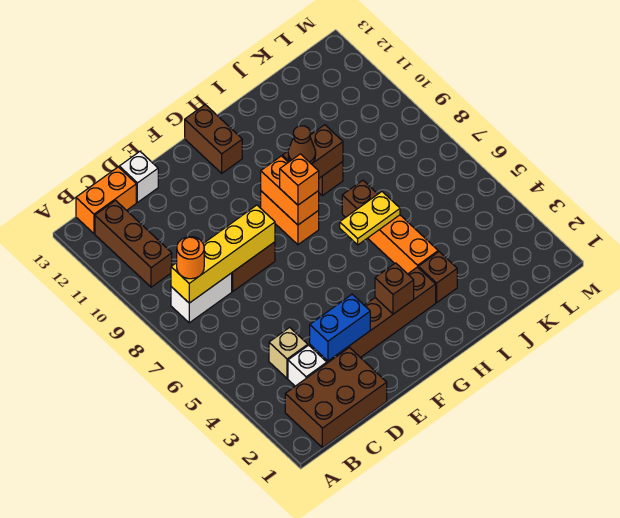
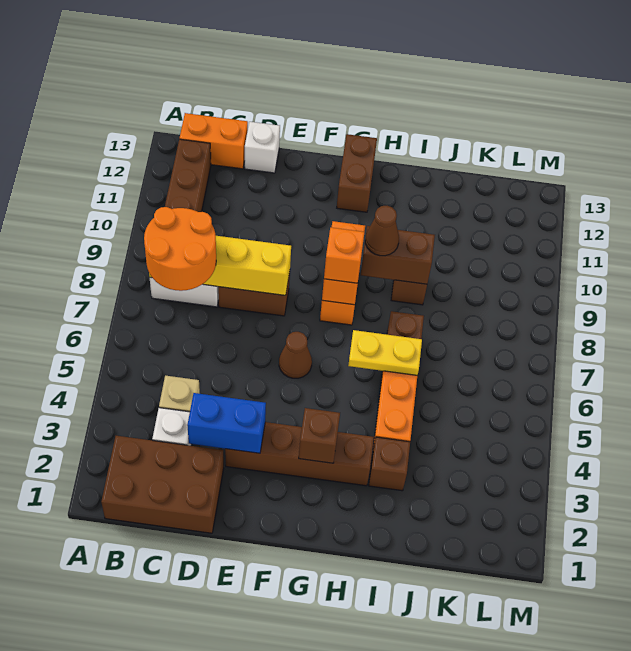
orange round brick B8 level 3 -> orange round brick B7:C8 level 3
none -> brown cone F6 level 1

